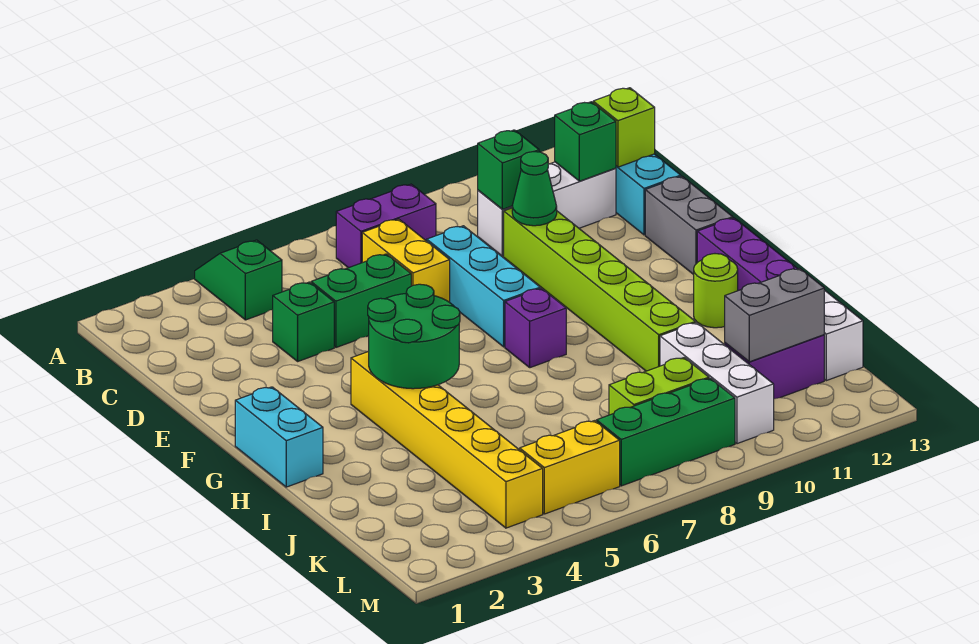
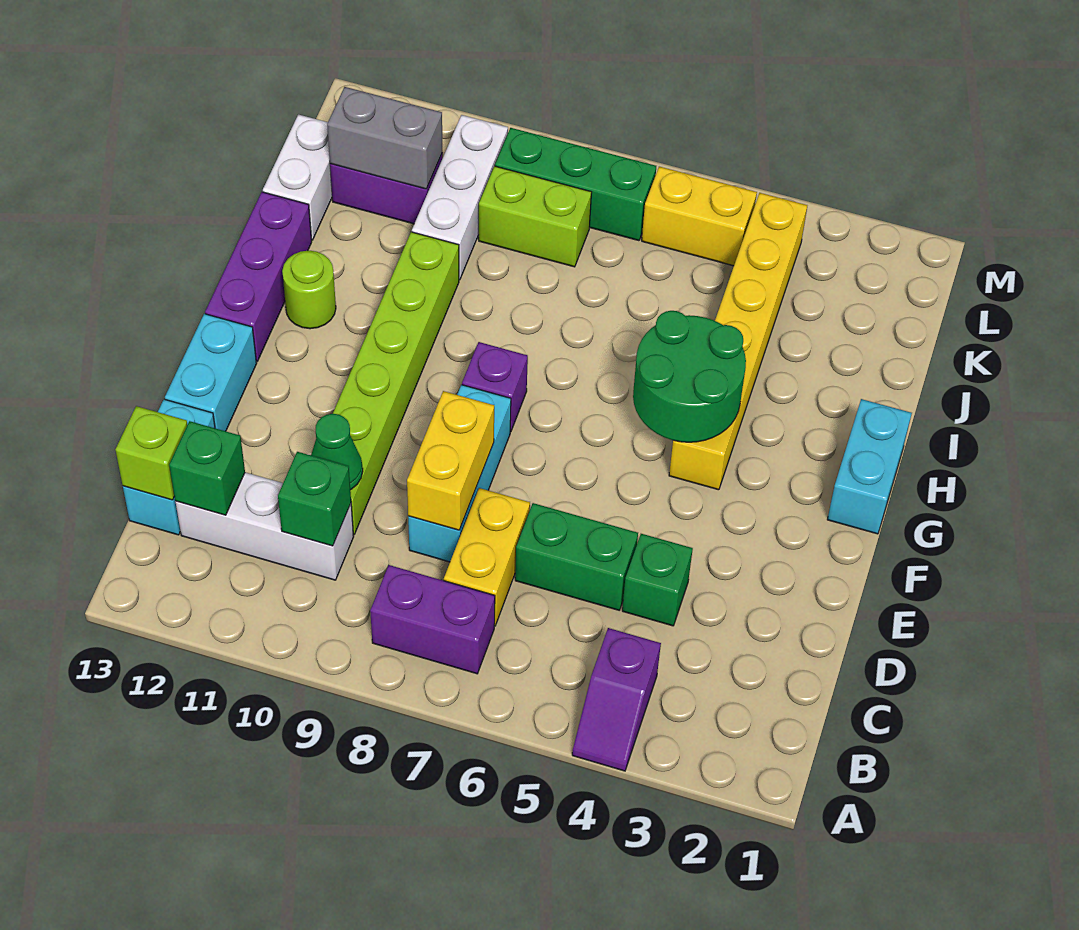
green slope A4:B4 level 1 top B -> purple slope A4:B4 level 1 top B
none -> yellow brick D8:E8 level 2
grey brick E13:F13 level 1 -> cyan brick E13:F13 level 1

